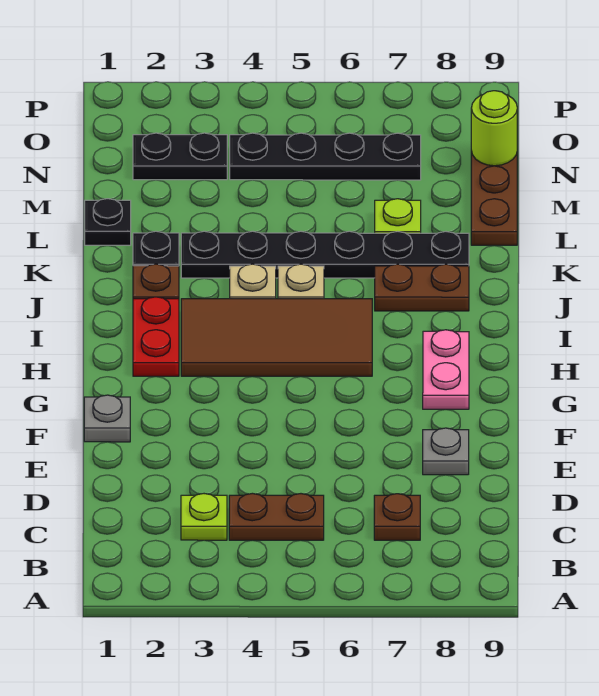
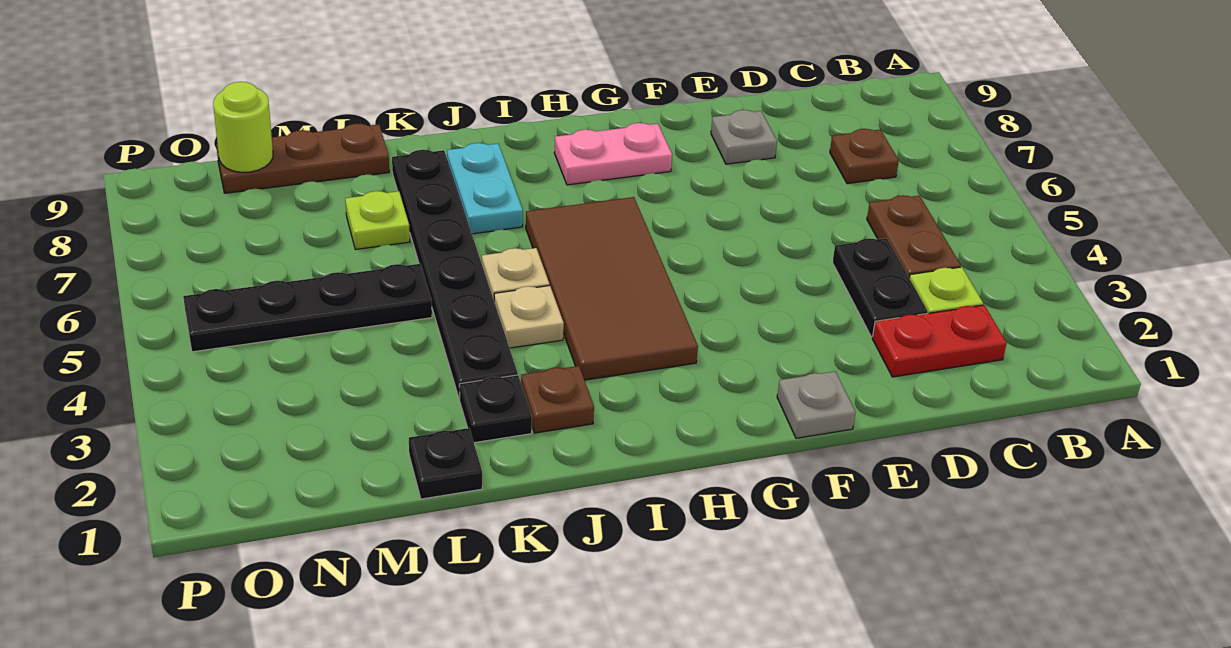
red plate H2:I2 level 1 -> red plate C2:D2 level 1
brown plate J7:J8 level 1 -> cyan plate J7:J8 level 1
black plate N2:N3 level 1 -> black plate D3:D4 level 1
black plate N4:N7 level 1 -> black plate L5:O5 level 1

